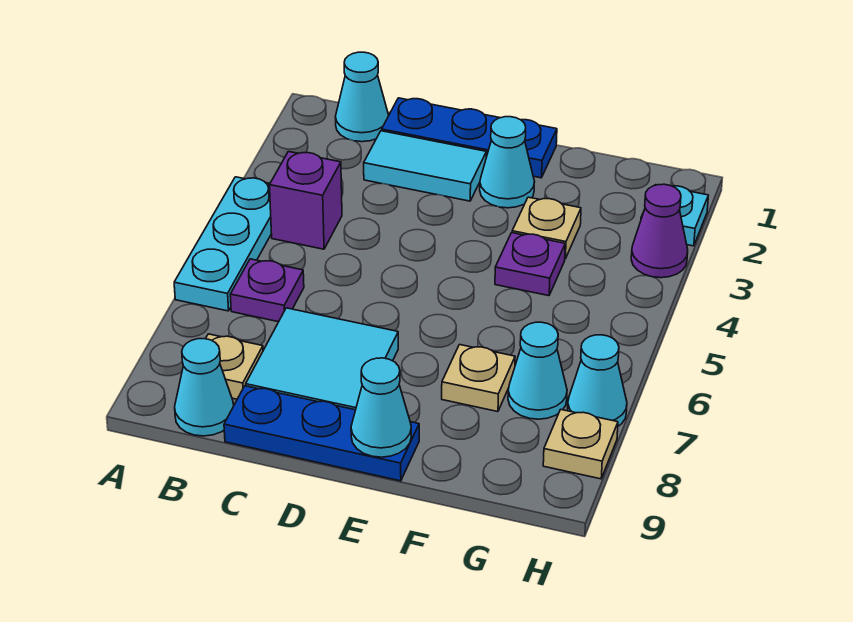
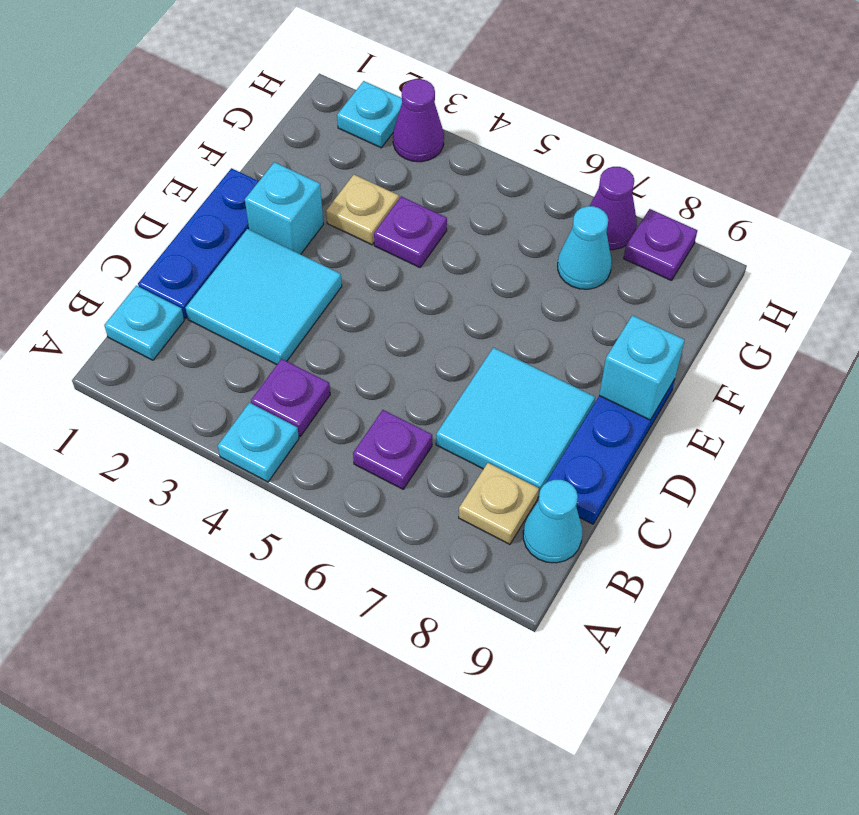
cyan plate A4:A6 level 1 -> cyan plate A4 level 1
cyan cone B1 level 1 -> cyan plate B1 level 1
purple brick B4 level 1 -> purple plate B4 level 1
cyan tile C2:D2 level 1 -> cyan tile C2:D3 level 1
cyan cone E2 level 1 -> cyan brick E2 level 1
cyan cone E9 level 2 -> cyan brick E9 level 2
tan plate F7 level 1 -> none
cyan cone H7 level 1 -> purple cone H7 level 1
tan plate H8 level 1 -> purple plate H8 level 1

